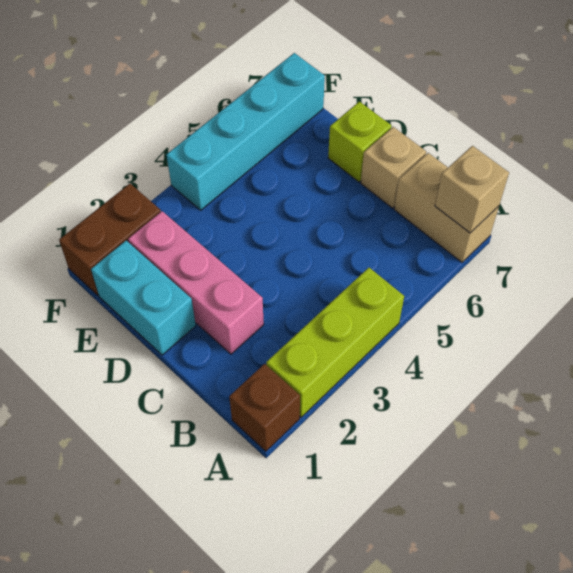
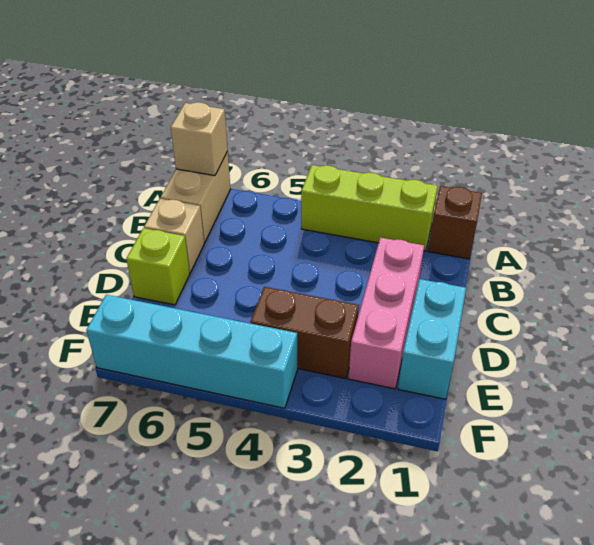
brown brick F1:F2 level 1 -> brown brick E3:E4 level 1

